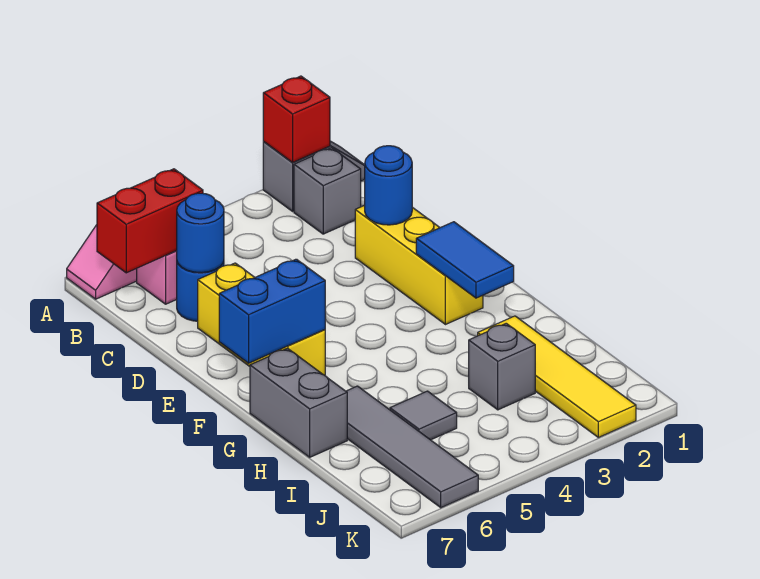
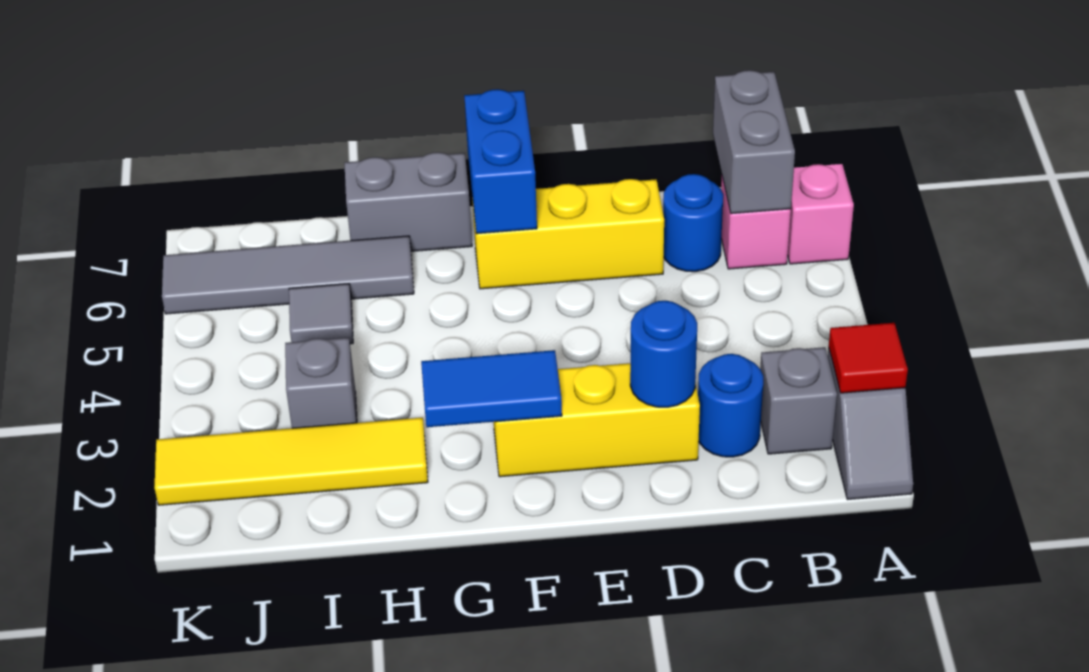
red brick A2 level 2 -> red tile A2 level 2
red brick B6:B7 level 2 -> grey brick B6:B7 level 2
blue round brick C6 level 2 -> blue round brick C2 level 1

